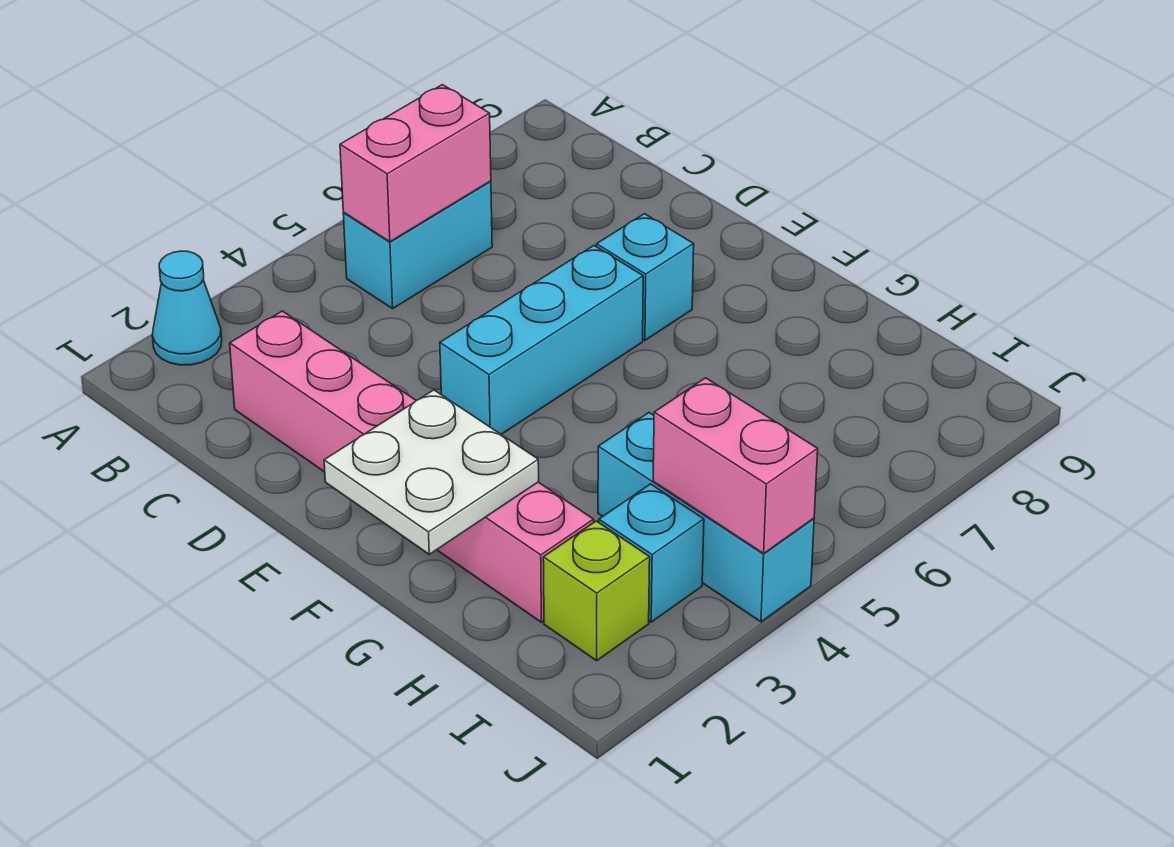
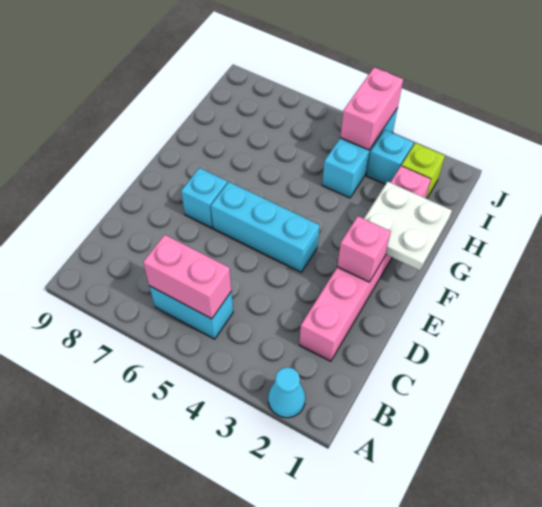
none -> pink brick E2 level 2

